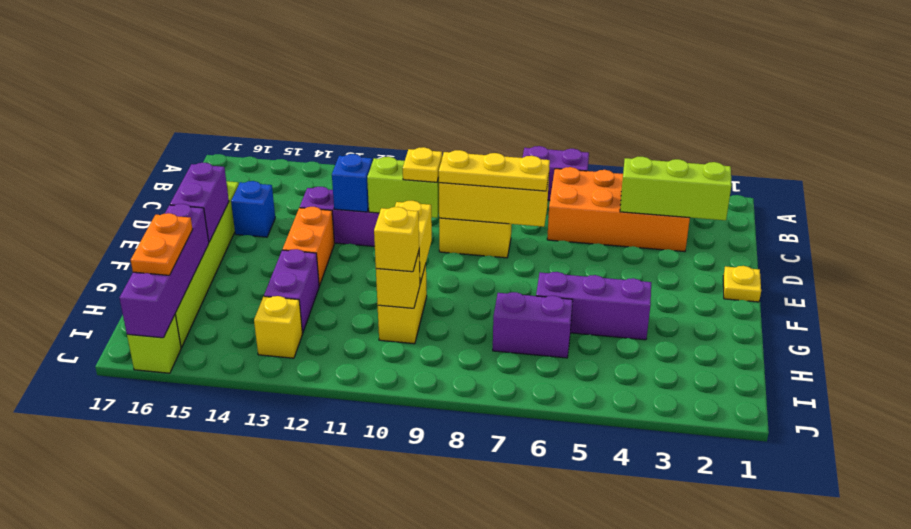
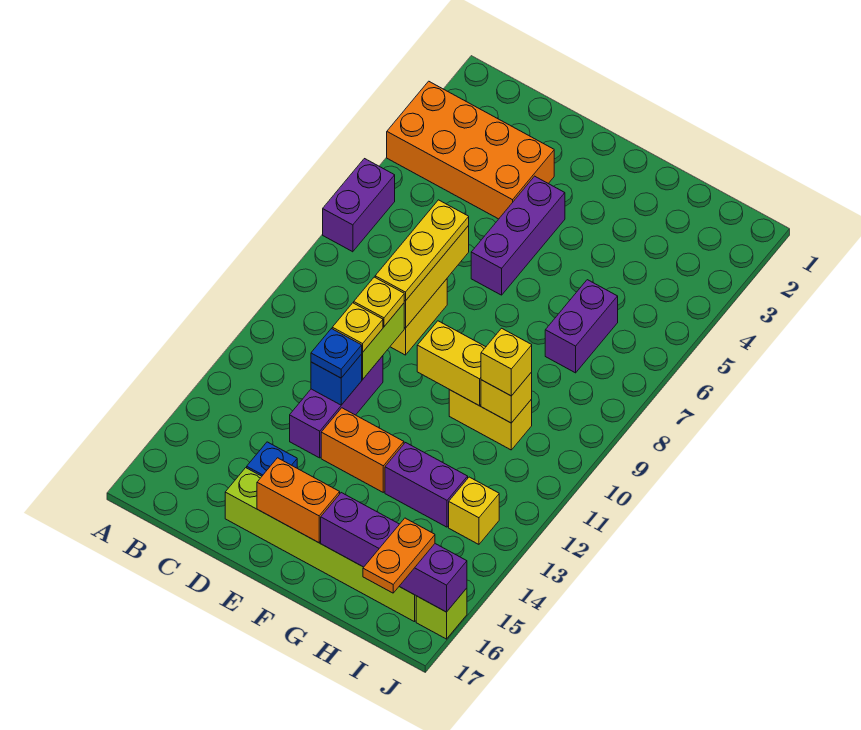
orange brick B3:C6 level 1 -> orange brick A3:D4 level 1
lime brick C2:C4 level 2 -> none
none -> blue plate D12 level 3
yellow plate E1 level 1 -> yellow plate D11 level 3
purple brick E16:F16 level 2 -> orange brick E16:F16 level 2
purple brick G4:G6 level 1 -> purple brick E4:E6 level 1
orange plate H16:I16 level 3 -> orange plate I16:I17 level 3

